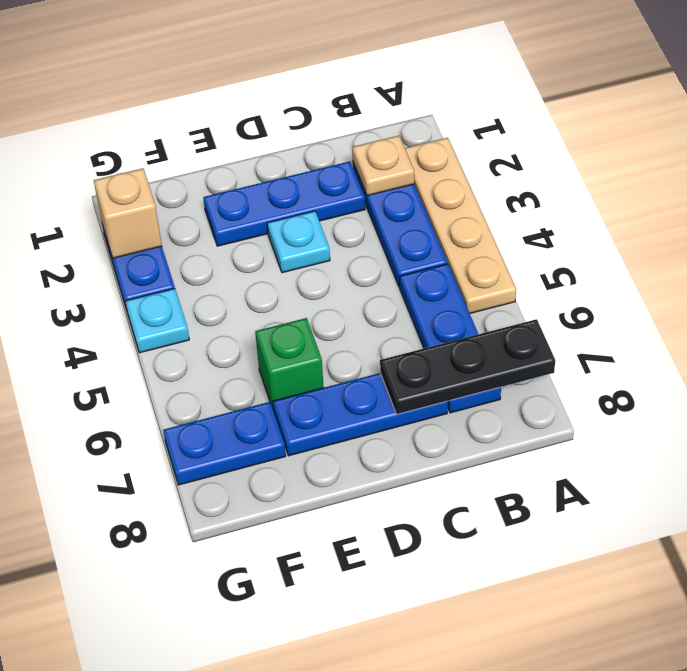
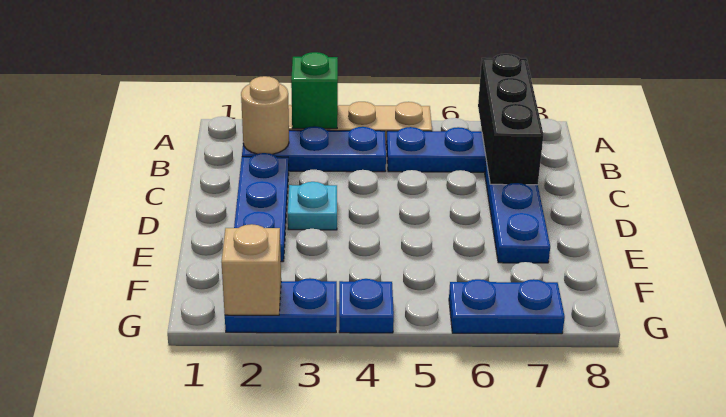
black plate A7:C7 level 2 -> black brick A7:C7 level 2
tan plate B2 level 2 -> tan round brick B2 level 2
green brick E6 level 1 -> green brick A3 level 2
blue plate F7:G7 level 1 -> blue plate G6:G7 level 1
cyan plate G4 level 1 -> blue plate G4 level 1

